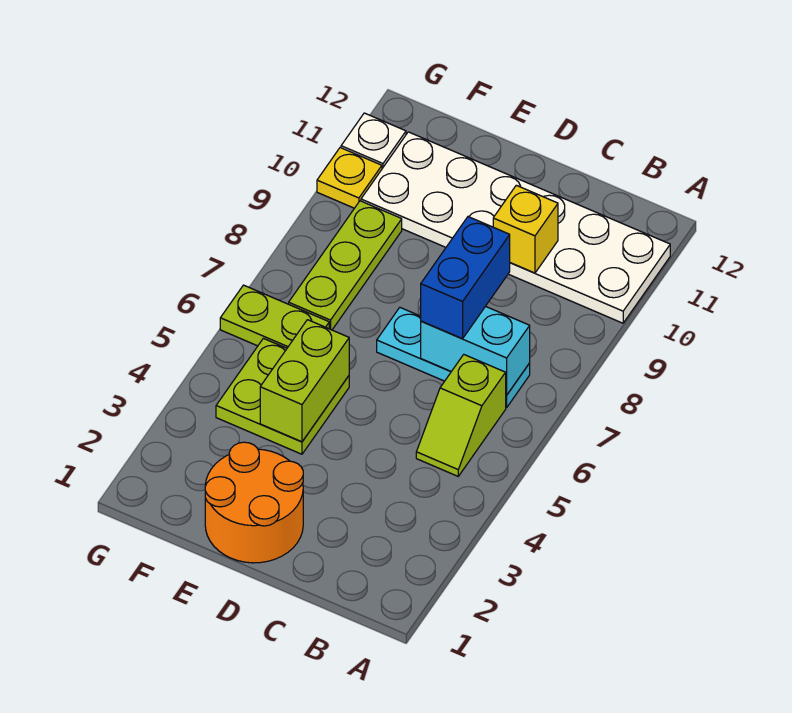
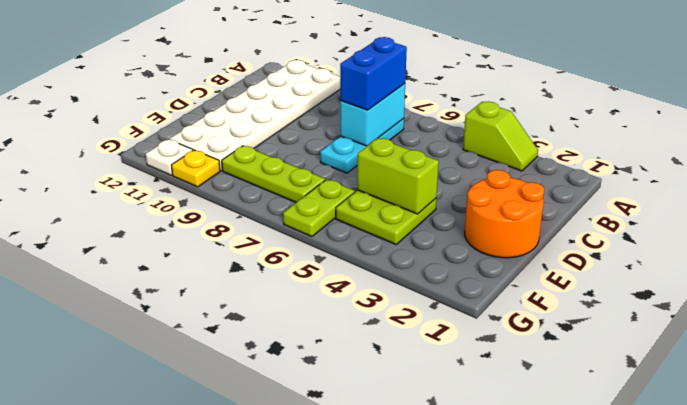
lime slope B5:B6 level 1 top 6 -> lime slope A3:A4 level 1 top 4
blue brick C7:C8 level 3 -> blue brick B7:C7 level 3
yellow brick C10 level 2 -> none

